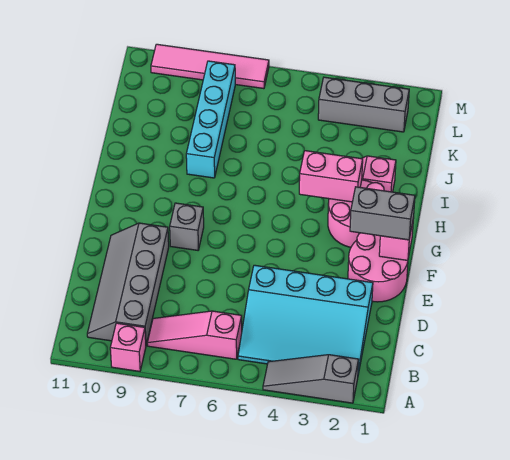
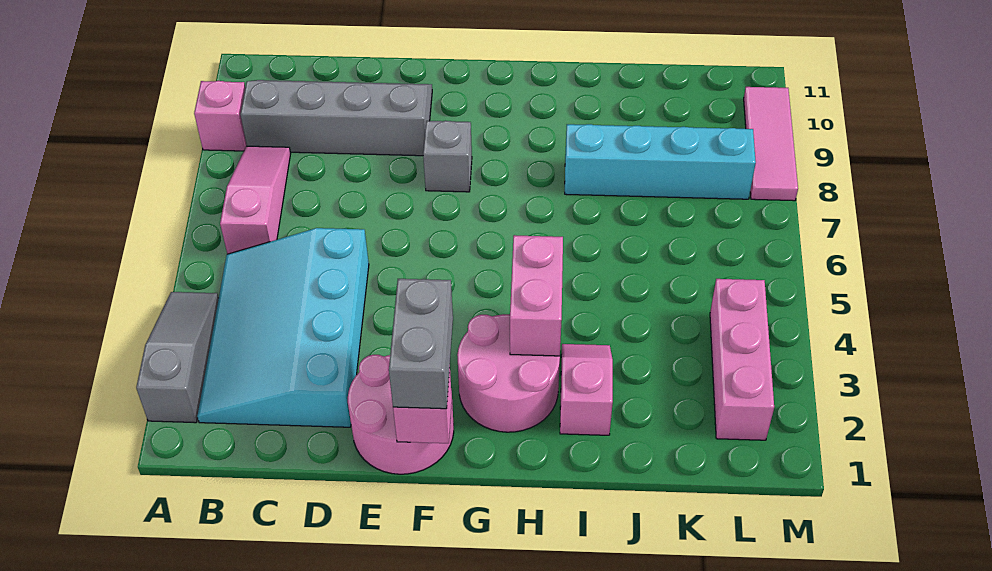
grey brick L2:L4 level 1 -> pink brick L2:L4 level 1
pink tile M7:M10 level 1 -> pink tile M8:M10 level 1

